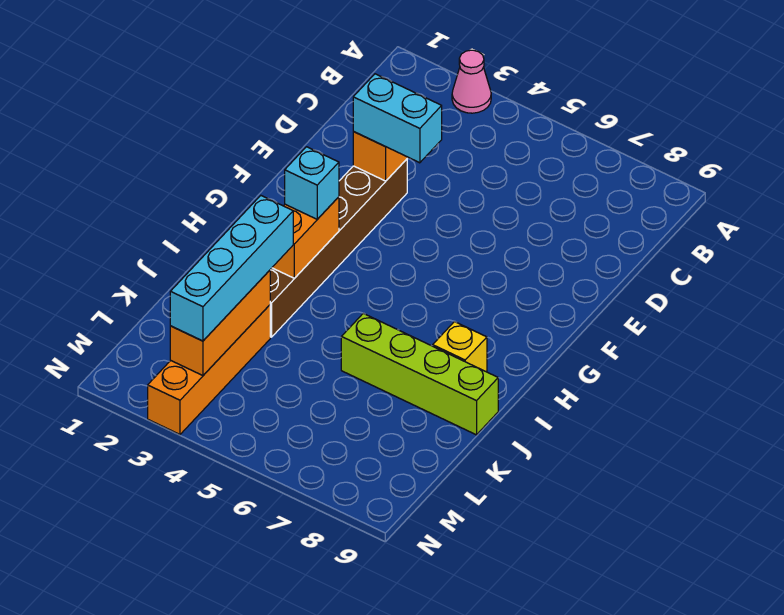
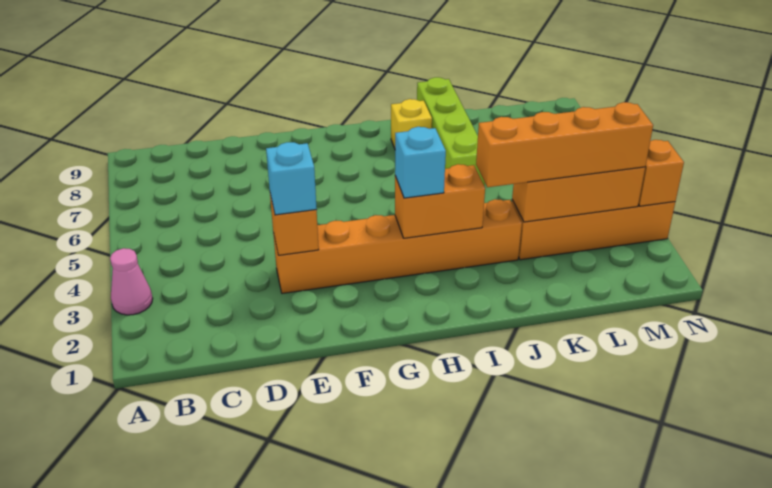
brown brick E3:J3 level 1 -> orange brick E3:J3 level 1
cyan brick E3:E4 level 3 -> cyan brick E3 level 3
cyan brick J3:M3 level 3 -> orange brick J3:M3 level 3
none -> orange brick N3 level 2

